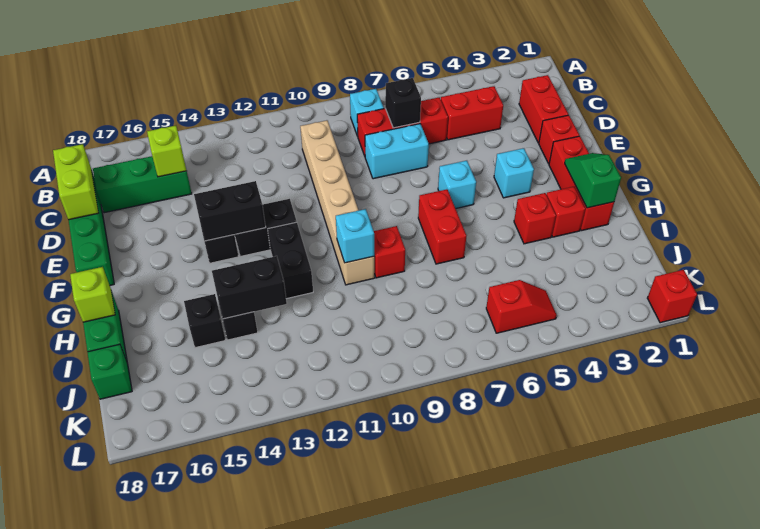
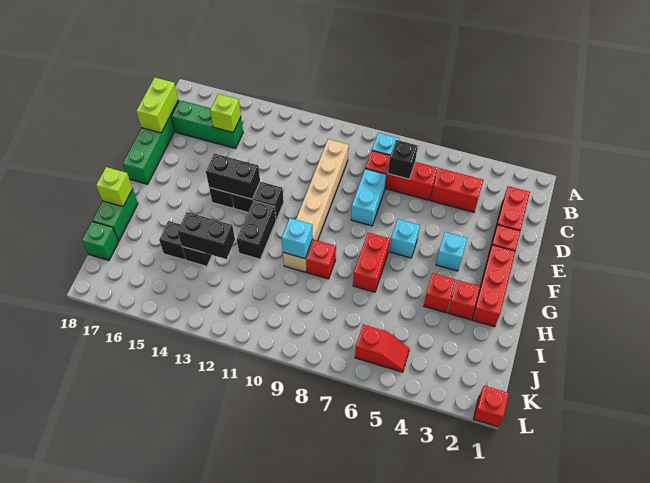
cyan brick D7:D8 level 1 -> cyan brick D8:E8 level 1
green slope G2:H2 level 2 top H -> none

